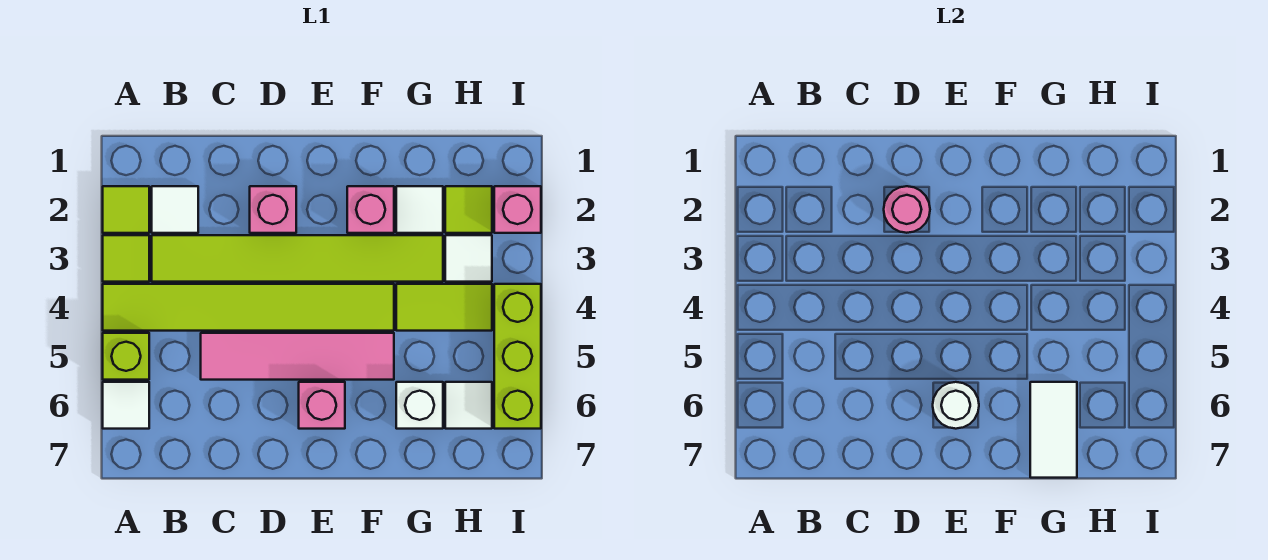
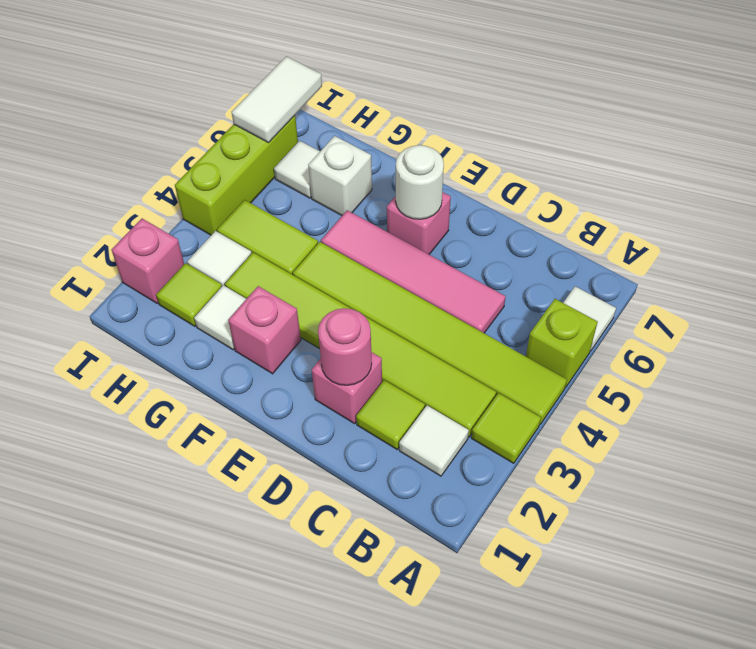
lime tile A2 level 1 -> lime tile C2 level 1
white tile G6:G7 level 2 -> white tile I6:I7 level 2

